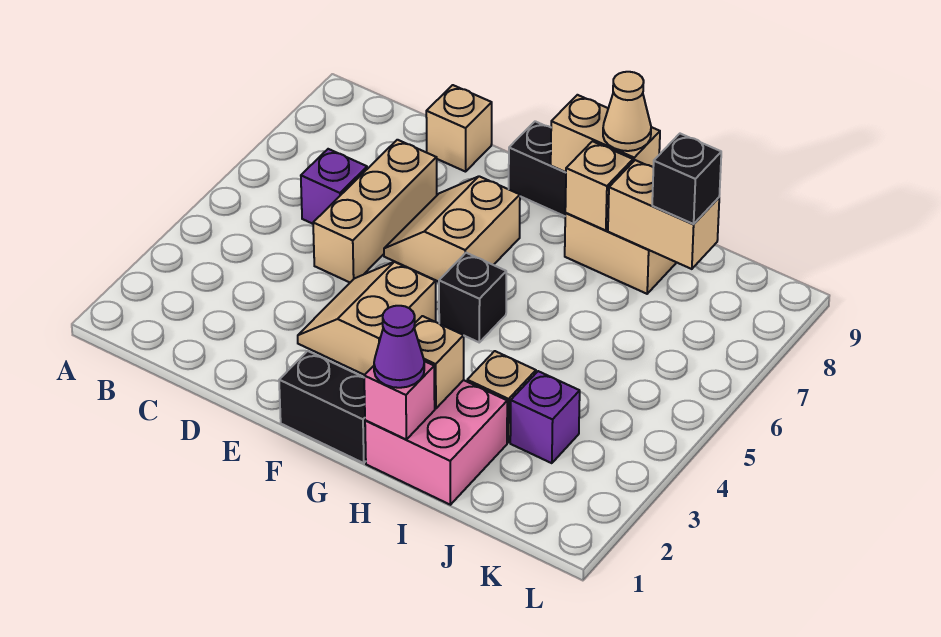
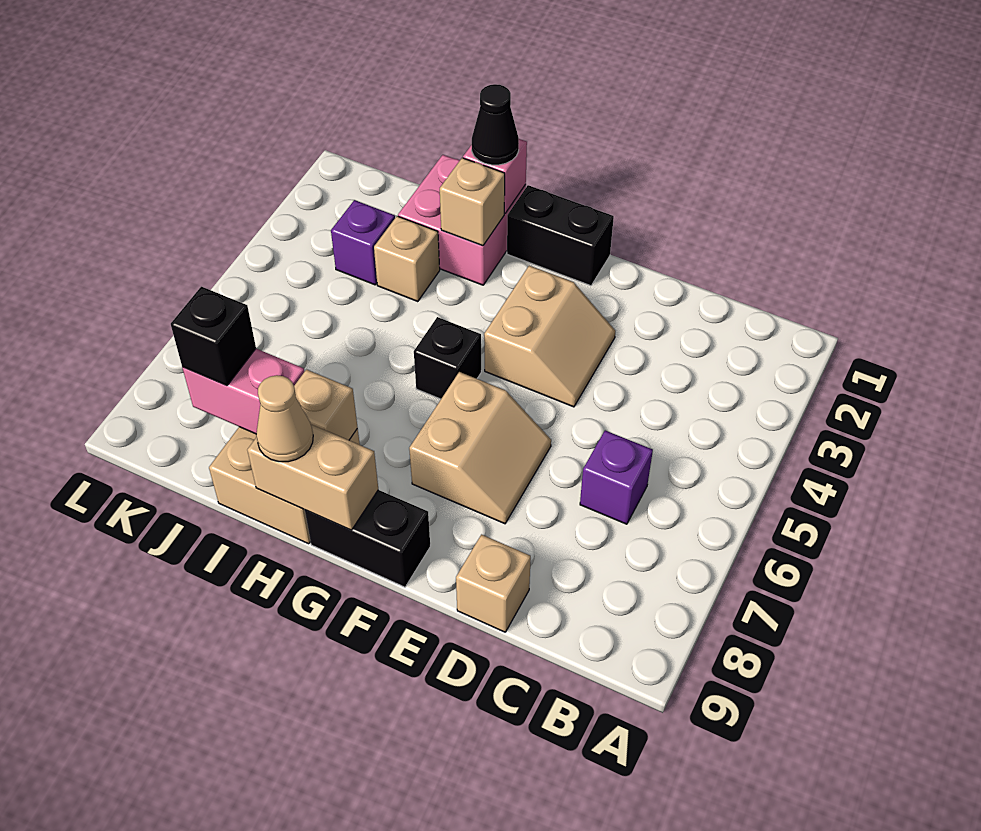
tan brick D5:D7 level 1 -> none
purple cone H1 level 3 -> black cone H1 level 3
tan brick I8:J8 level 2 -> pink brick I8:J8 level 2

